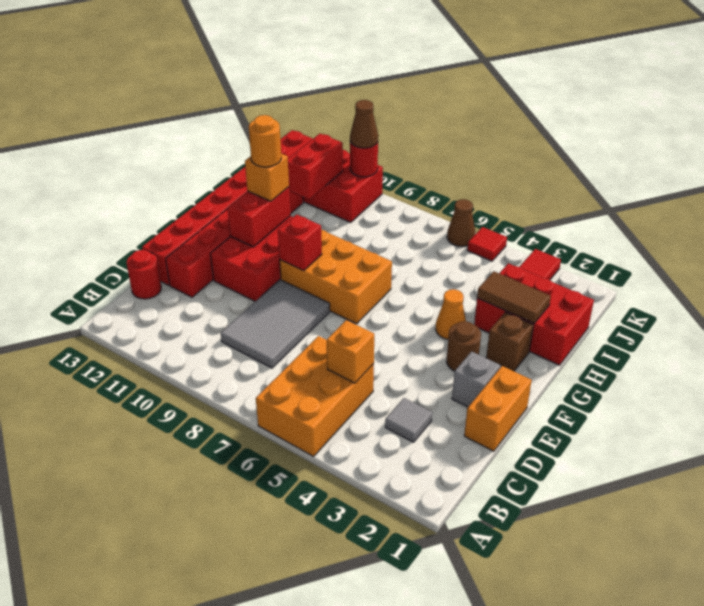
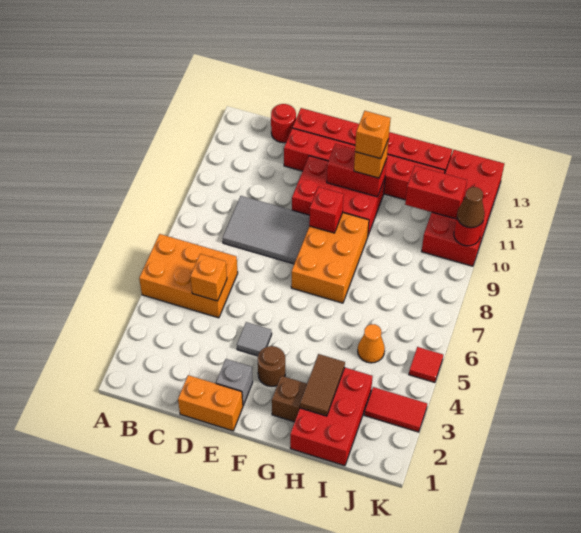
grey tile C3 level 1 -> grey tile E4 level 1
orange cone G4 level 1 -> orange cone I5 level 1
orange round brick G11 level 4 -> orange brick G11 level 4
brown cone K6 level 1 -> none

